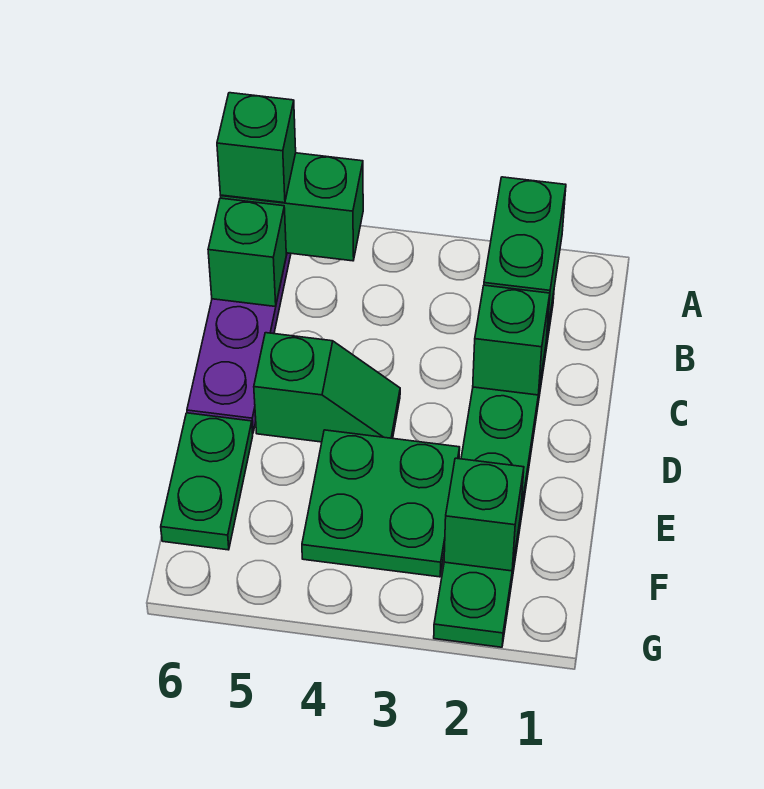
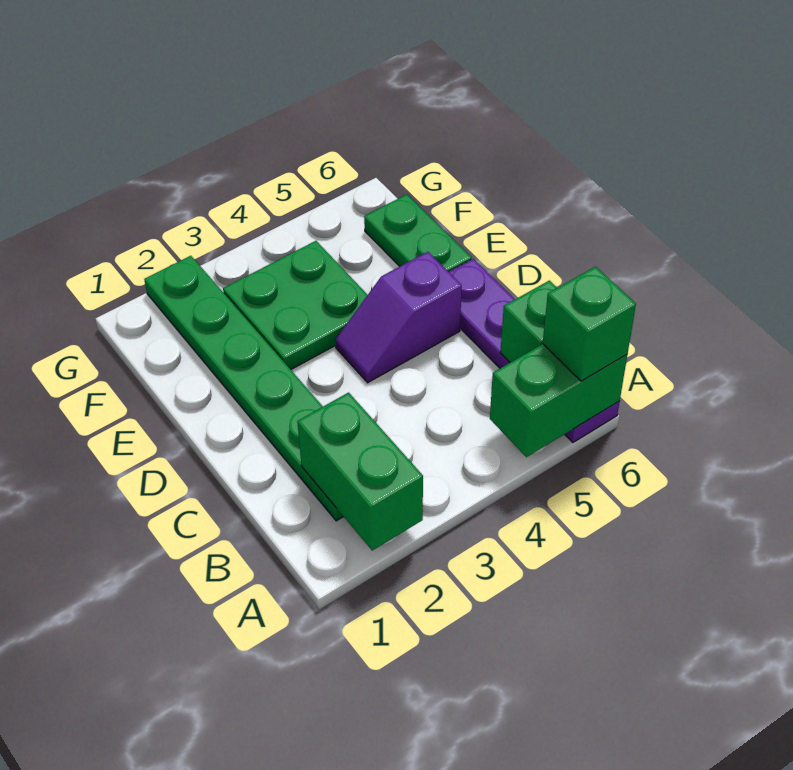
green brick C2 level 2 -> none
green slope D4:D5 level 1 top 5 -> purple slope D4:D5 level 1 top 5
green brick F2 level 2 -> none

